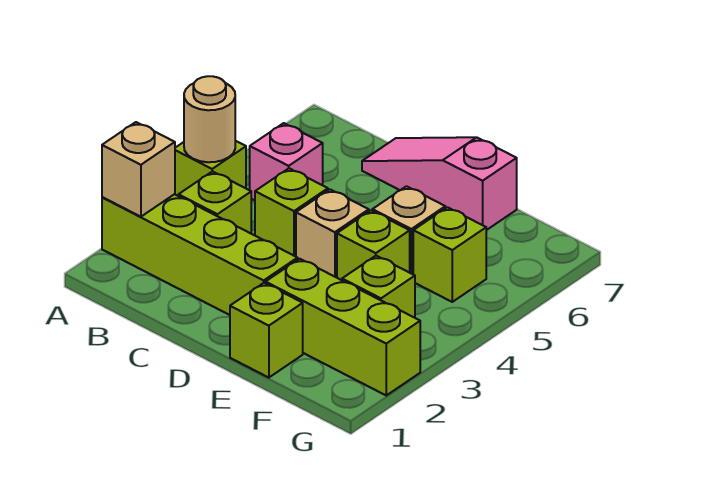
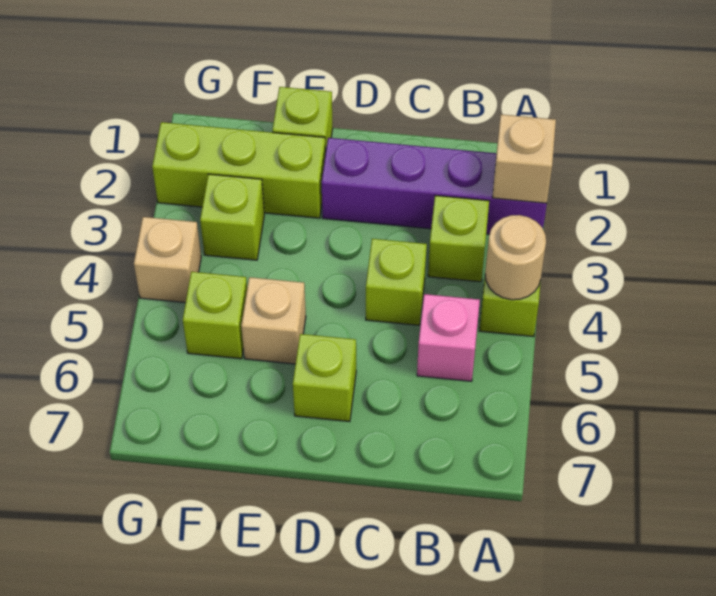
lime brick A2:D2 level 1 -> purple brick A2:D2 level 1
pink slope C7:E7 level 1 top E -> none
tan brick D4 level 1 -> tan brick G4 level 1
lime brick E4 level 1 -> lime brick D6 level 1

